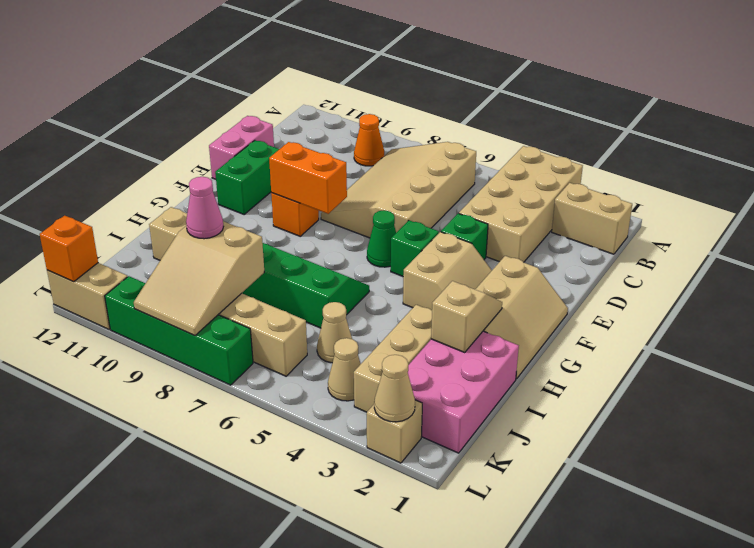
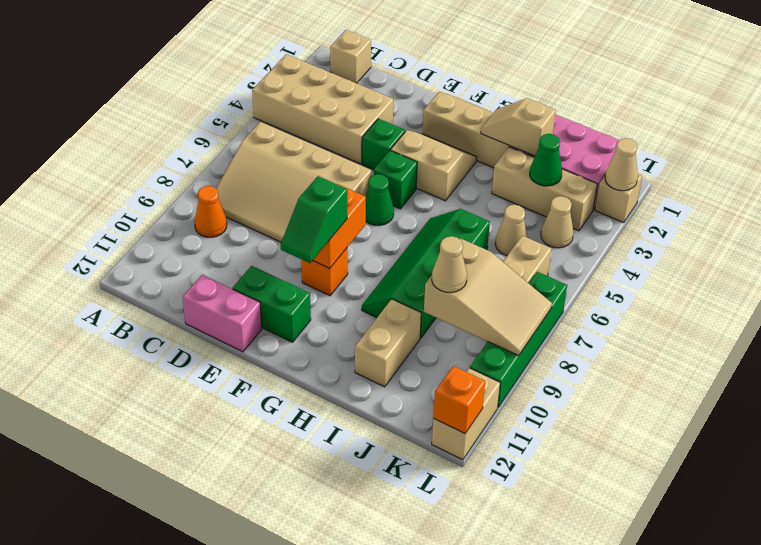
tan brick B1:B2 level 1 -> tan brick B1 level 1
none -> green slope F9:F10 level 3 top 9
none -> green cone J3 level 2
pink cone J9 level 3 -> tan cone J9 level 3

